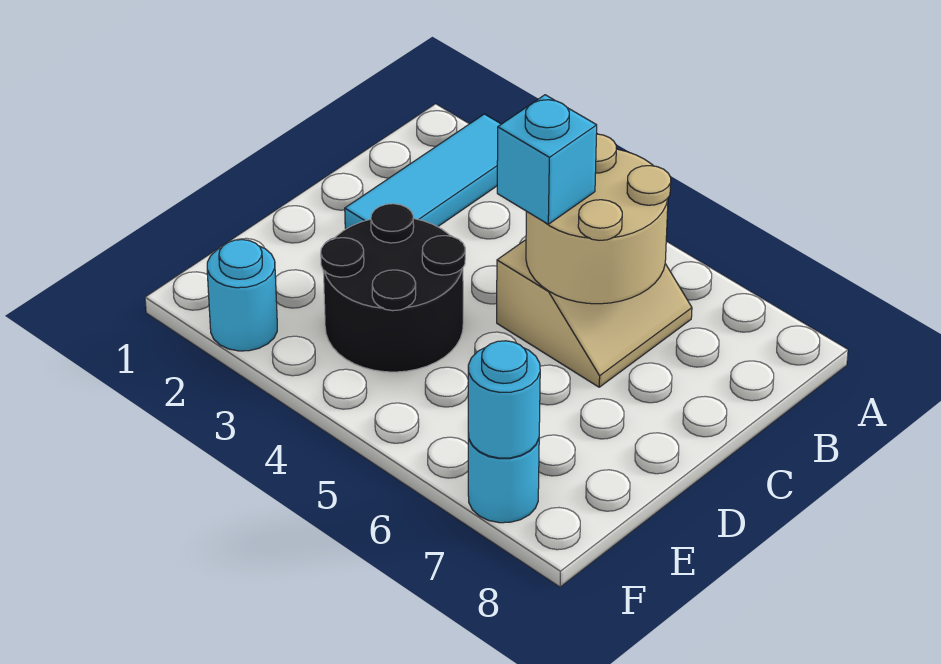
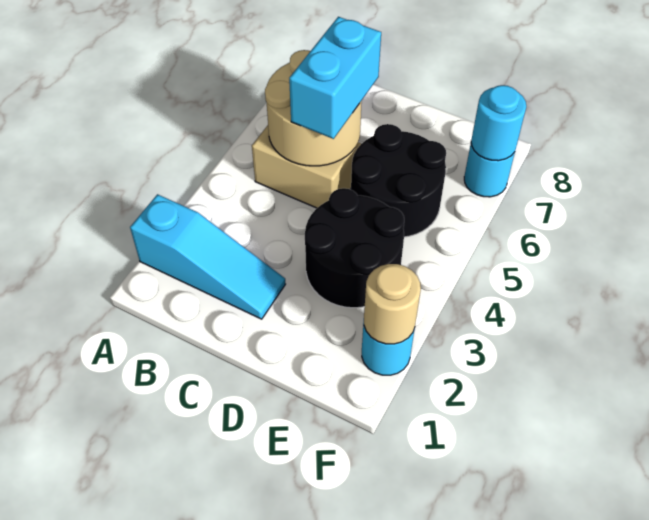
cyan tile A2:C2 level 1 -> cyan slope A2:C2 level 1 top A
cyan brick C5 level 3 -> cyan brick C5:C6 level 3
none -> black round brick D5:E6 level 1
none -> tan round brick F2 level 2

